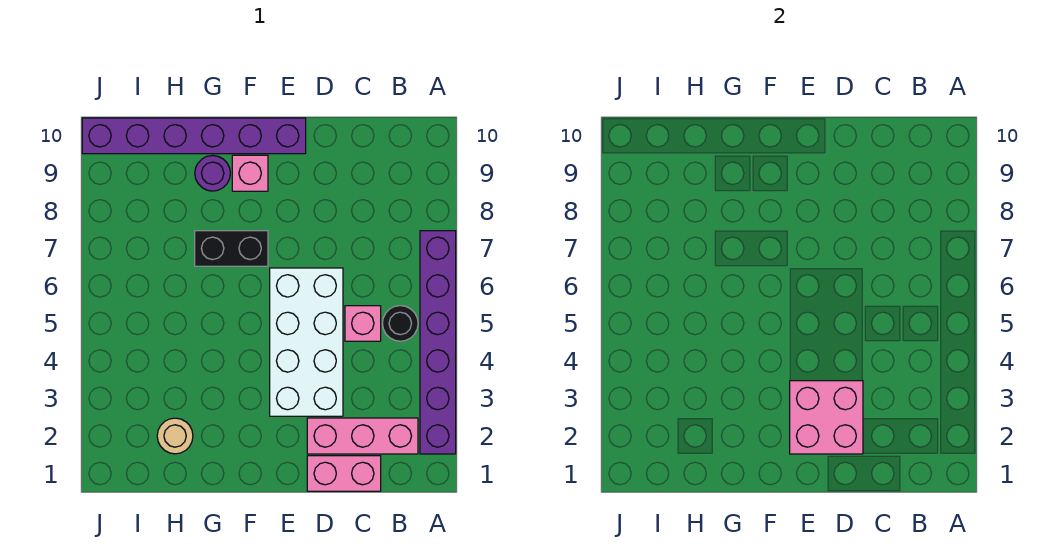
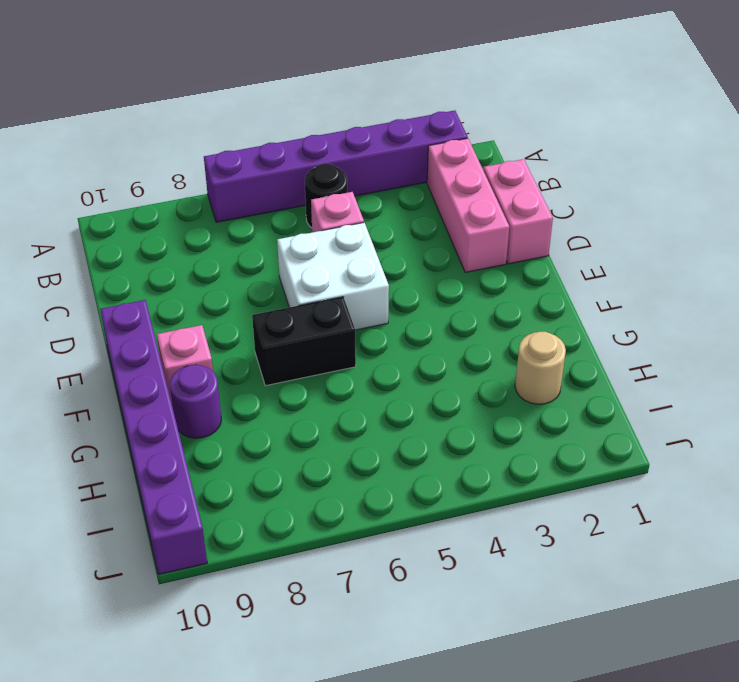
pink brick D2:E3 level 2 -> none
white brick D3:E6 level 1 -> white brick D5:E6 level 1
black brick F7:G7 level 1 -> black brick F6:F7 level 1

